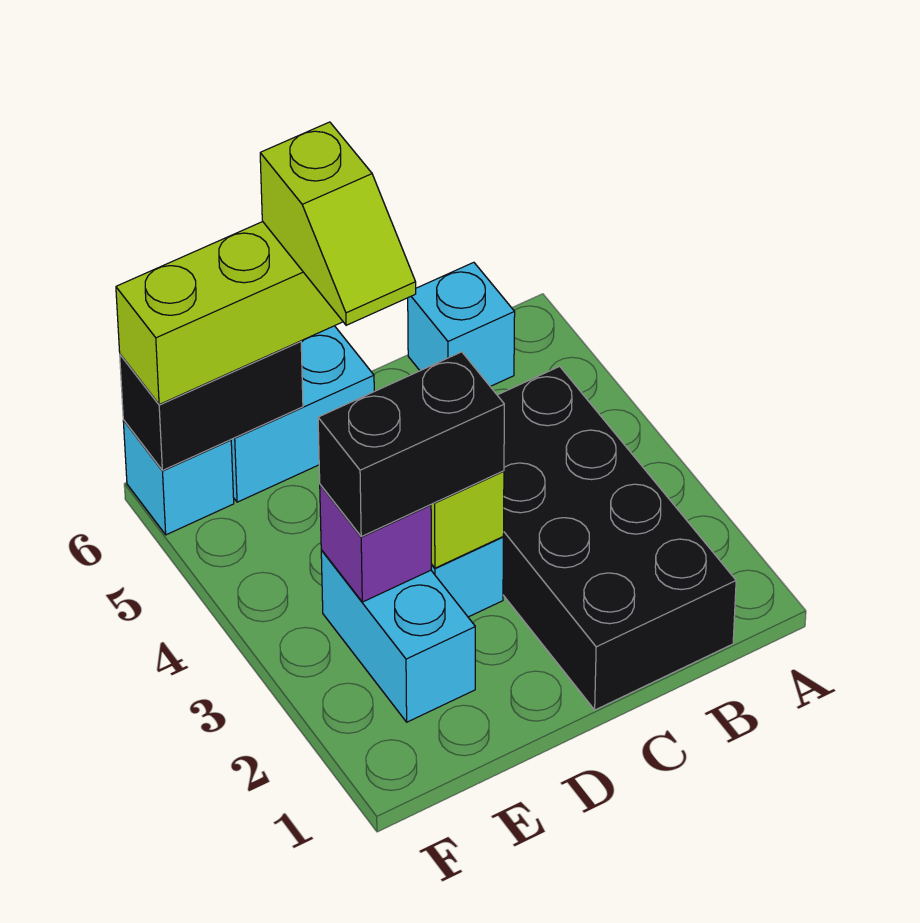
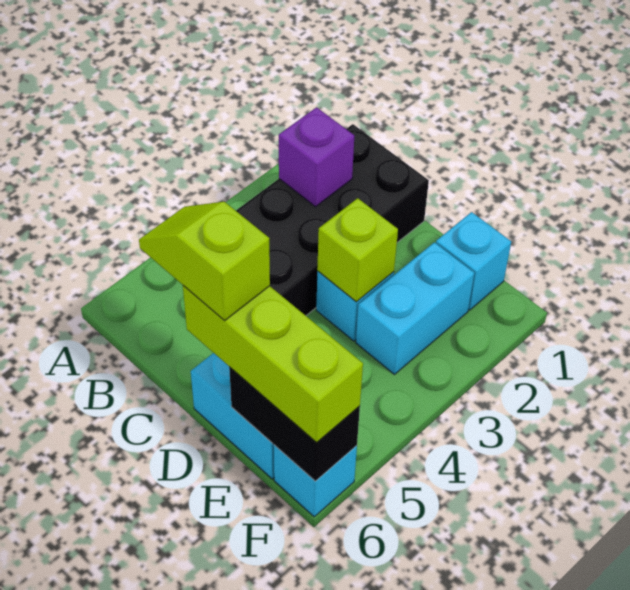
cyan brick B6 level 1 -> cyan brick E1 level 1
black brick D3:E3 level 3 -> none
lime slope D5:D6 level 4 top 6 -> lime slope C6:D6 level 4 top D
purple brick E3 level 2 -> purple brick B2 level 2

